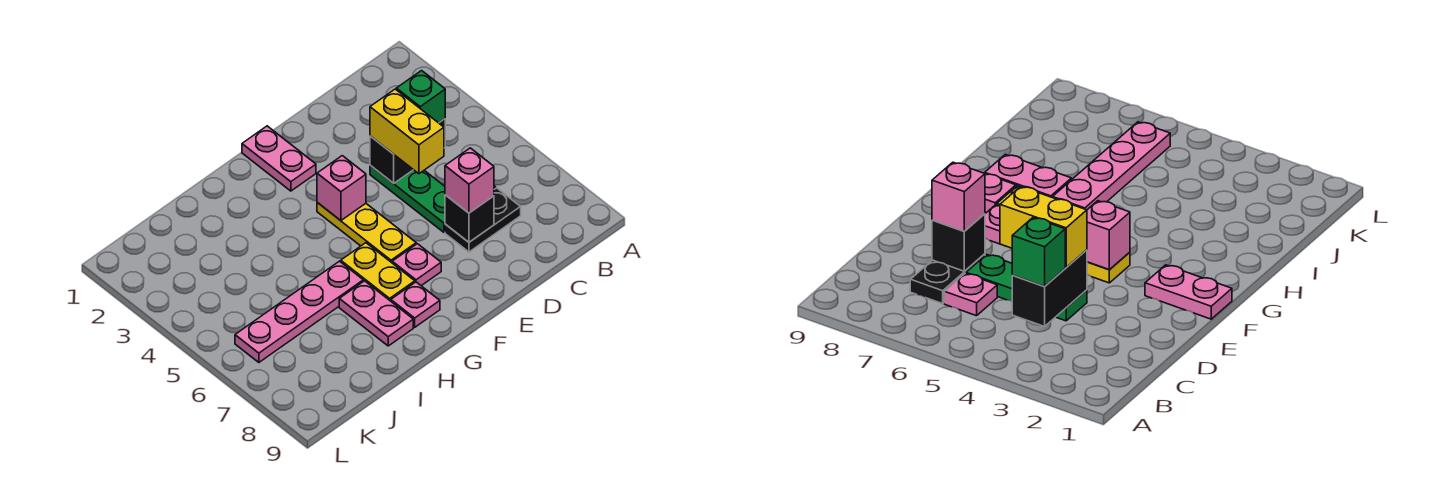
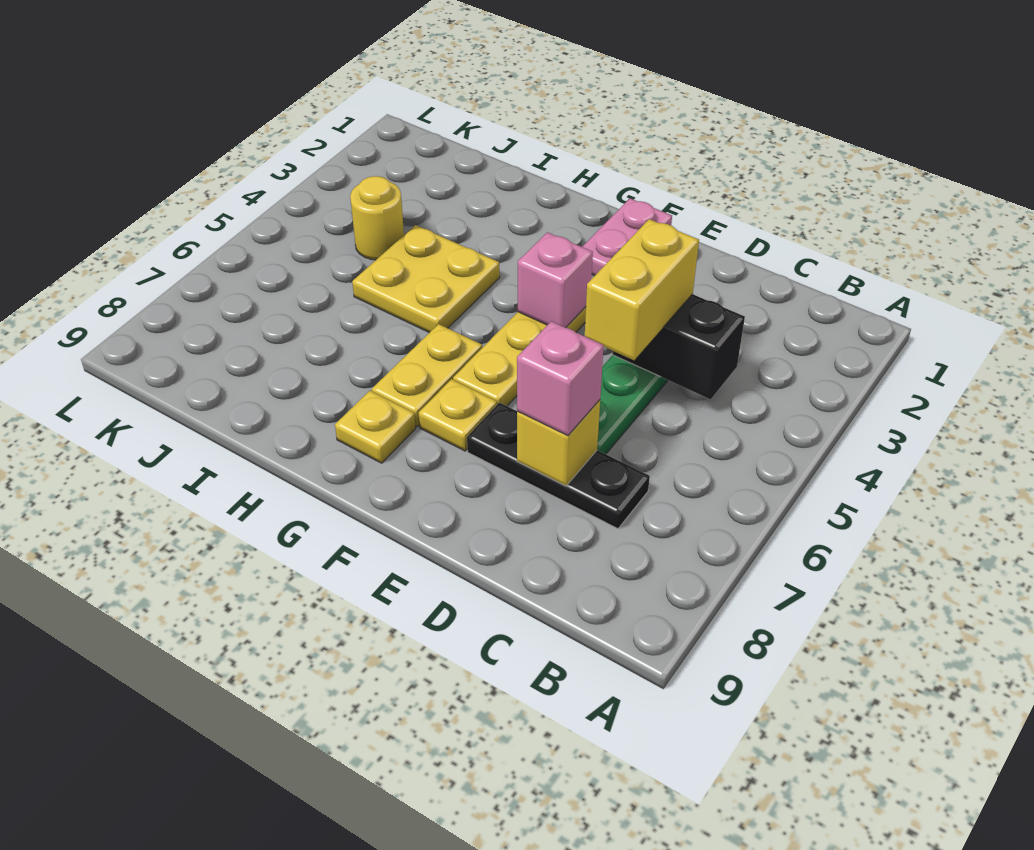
green brick C4 level 3 -> none
pink plate C6 level 1 -> none
black plate C7:D7 level 1 -> black plate C7:E7 level 1
black brick D7 level 2 -> yellow brick D7 level 2
pink plate F7 level 1 -> yellow plate F7 level 1
pink plate G8 level 1 -> yellow plate G8 level 1
none -> yellow plate H4:I5 level 1
pink plate H6:K6 level 1 -> none
pink plate H7:H8 level 1 -> none
none -> yellow round brick J4 level 1

